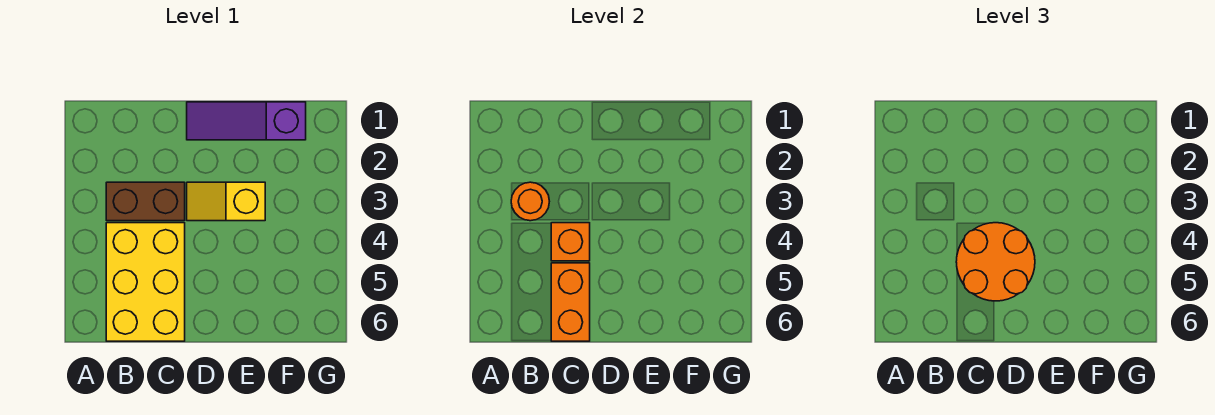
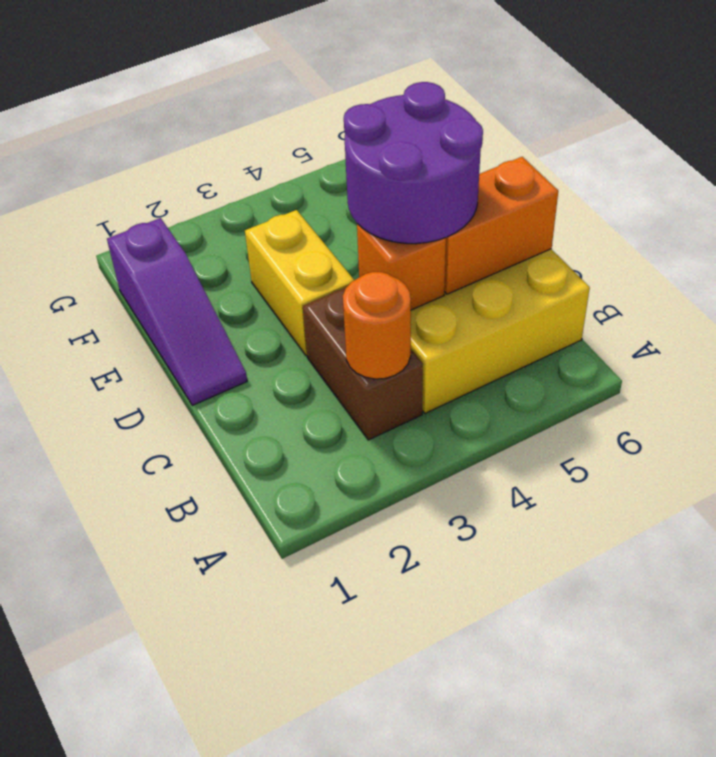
orange round brick C4:D5 level 3 -> purple round brick C4:D5 level 3
yellow slope D3:E3 level 1 top E -> yellow brick D3:E3 level 1

